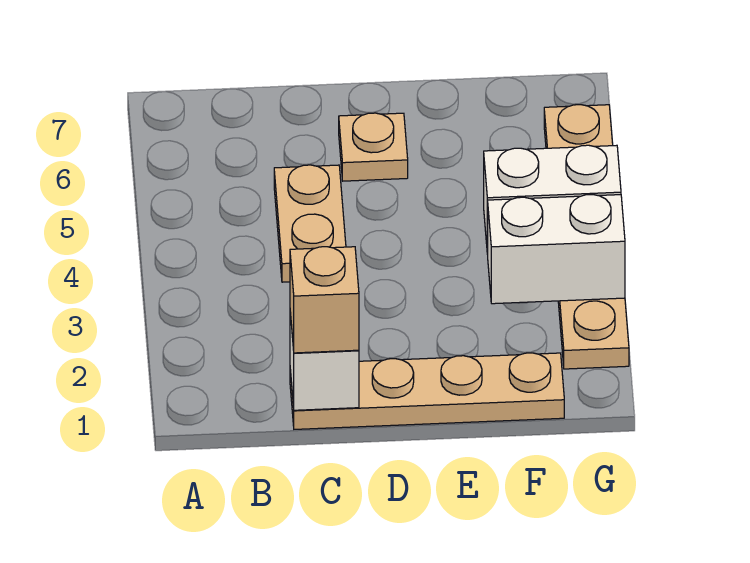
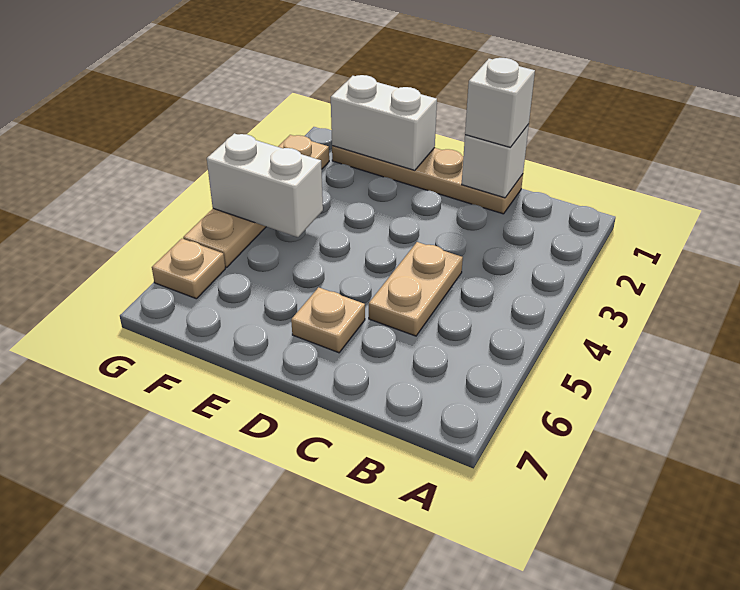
tan brick C1 level 3 -> white brick C1 level 3
white brick F3:G3 level 2 -> white brick E1:F1 level 2

